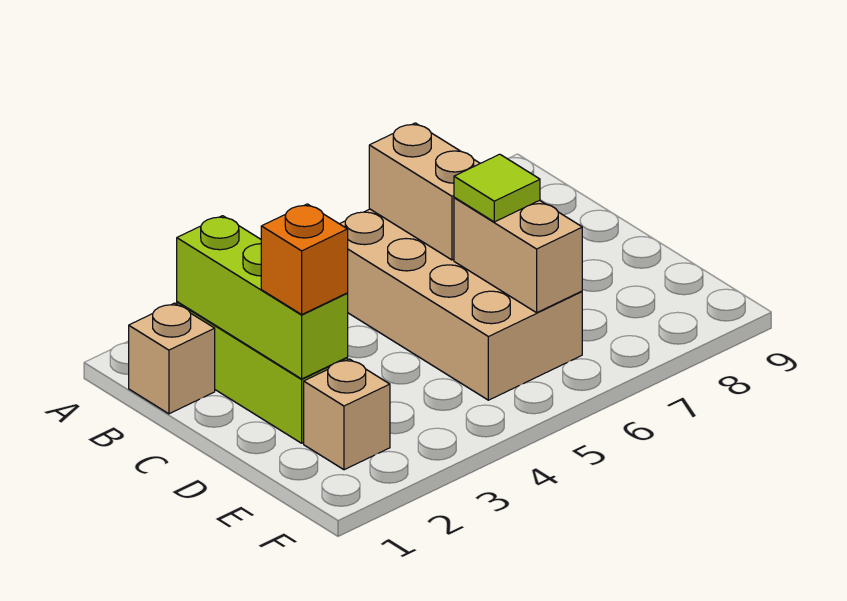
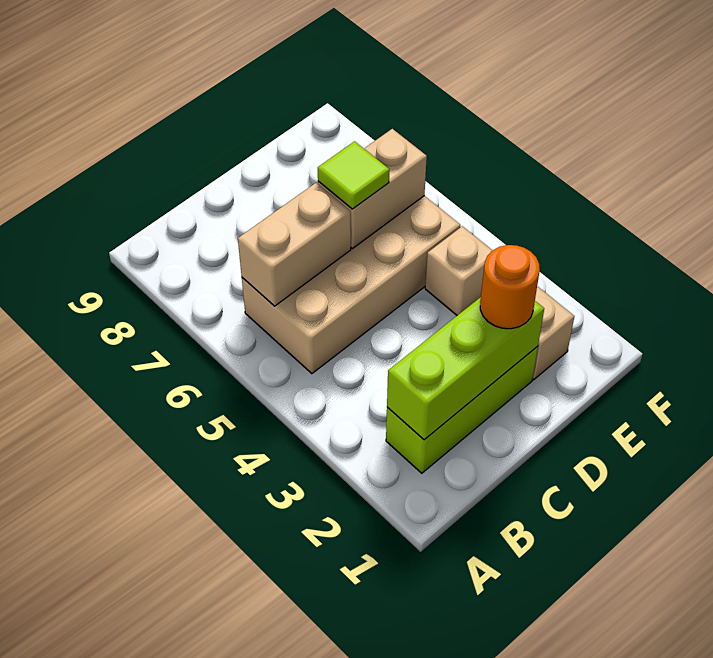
tan brick B1 level 1 -> tan brick E4 level 1
orange brick D2 level 3 -> orange round brick D2 level 3

